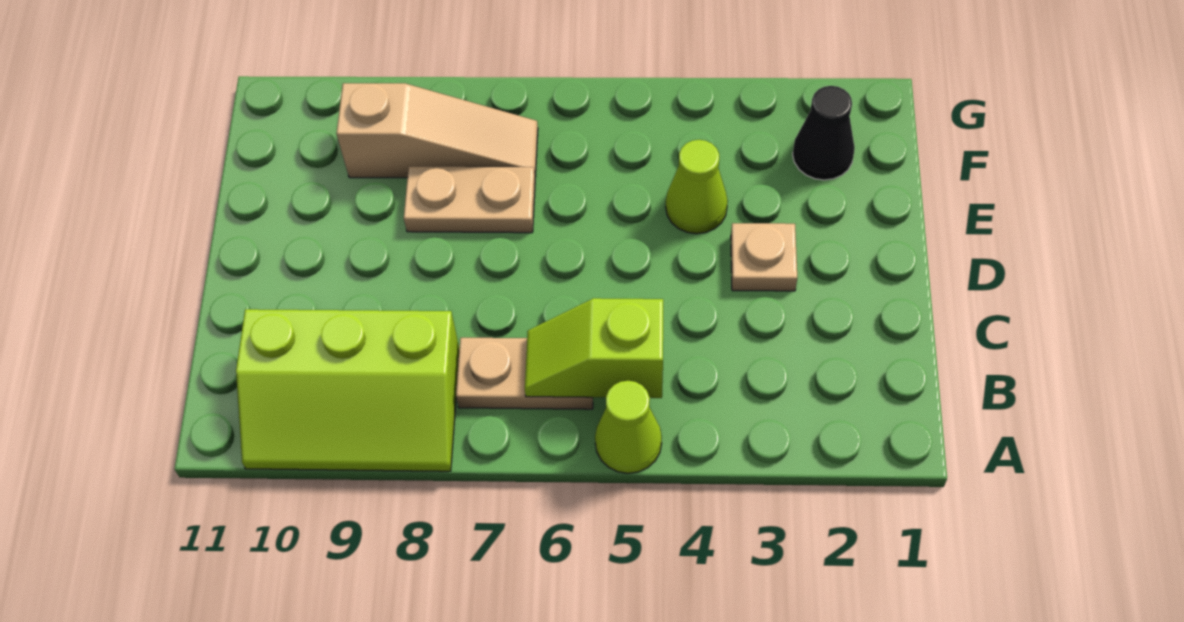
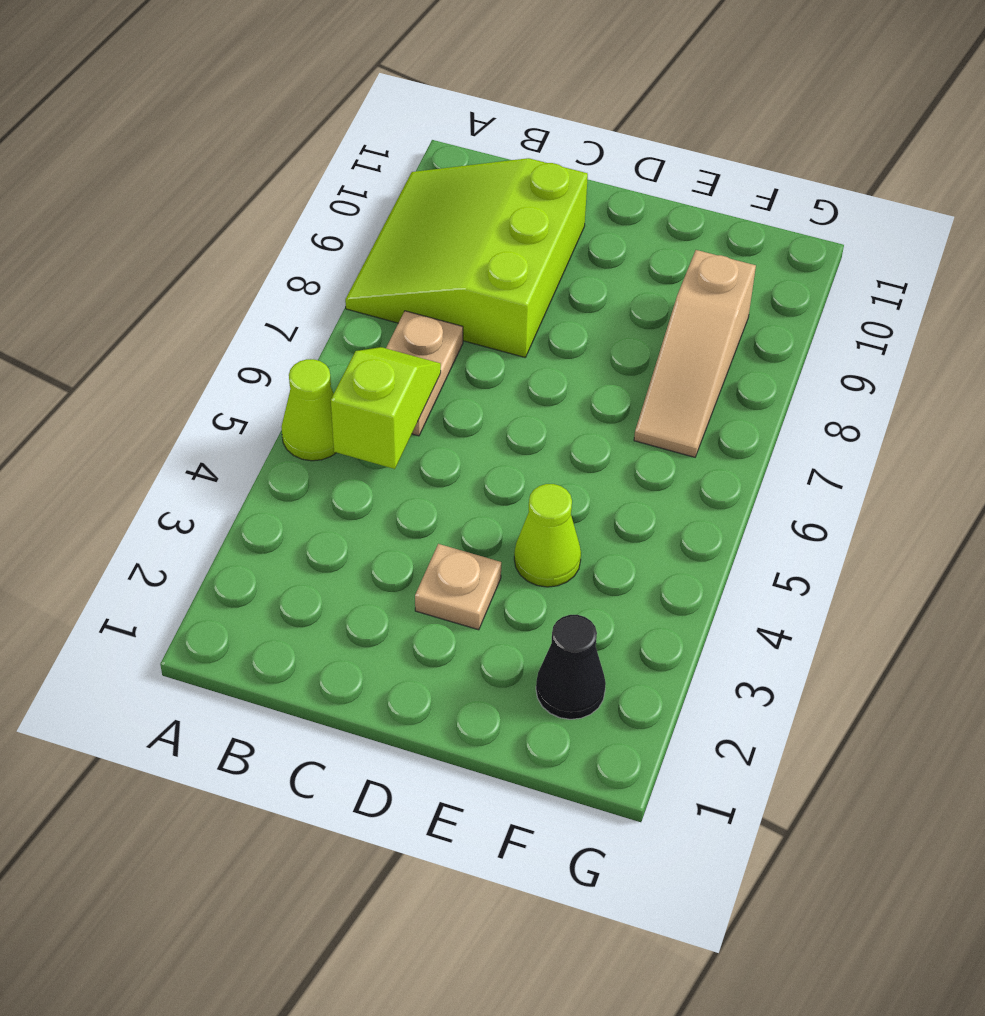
lime slope A8:B10 level 1 top B -> lime slope A8:C10 level 1 top C
tan plate E7:E8 level 1 -> none

